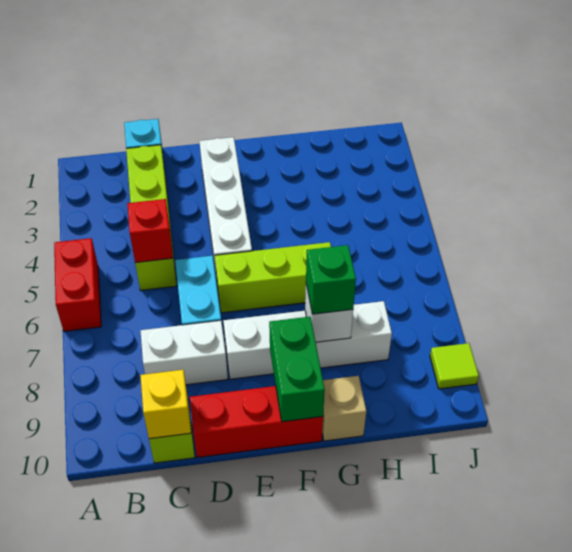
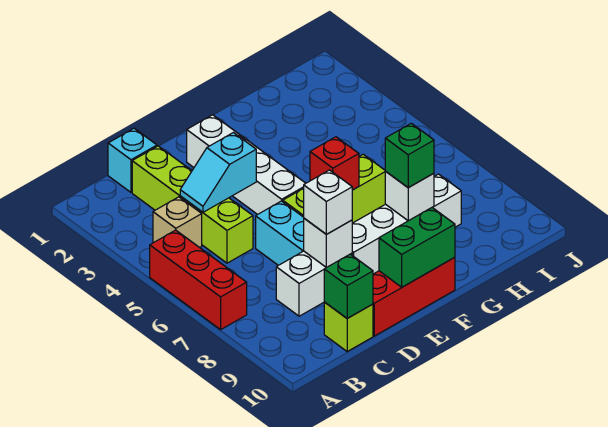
red brick A5:A6 level 1 -> red brick A5:A7 level 1
none -> cyan slope C4:D4 level 2 top D
red brick C5 level 2 -> red brick F6 level 2
yellow brick C10 level 2 -> green brick C10 level 2
none -> white brick D8 level 2
none -> white brick D8 level 3
green brick F9:F10 level 2 -> green brick E10:F10 level 2
tan brick G10 level 1 -> tan brick B4 level 1
lime tile J9 level 1 -> none

